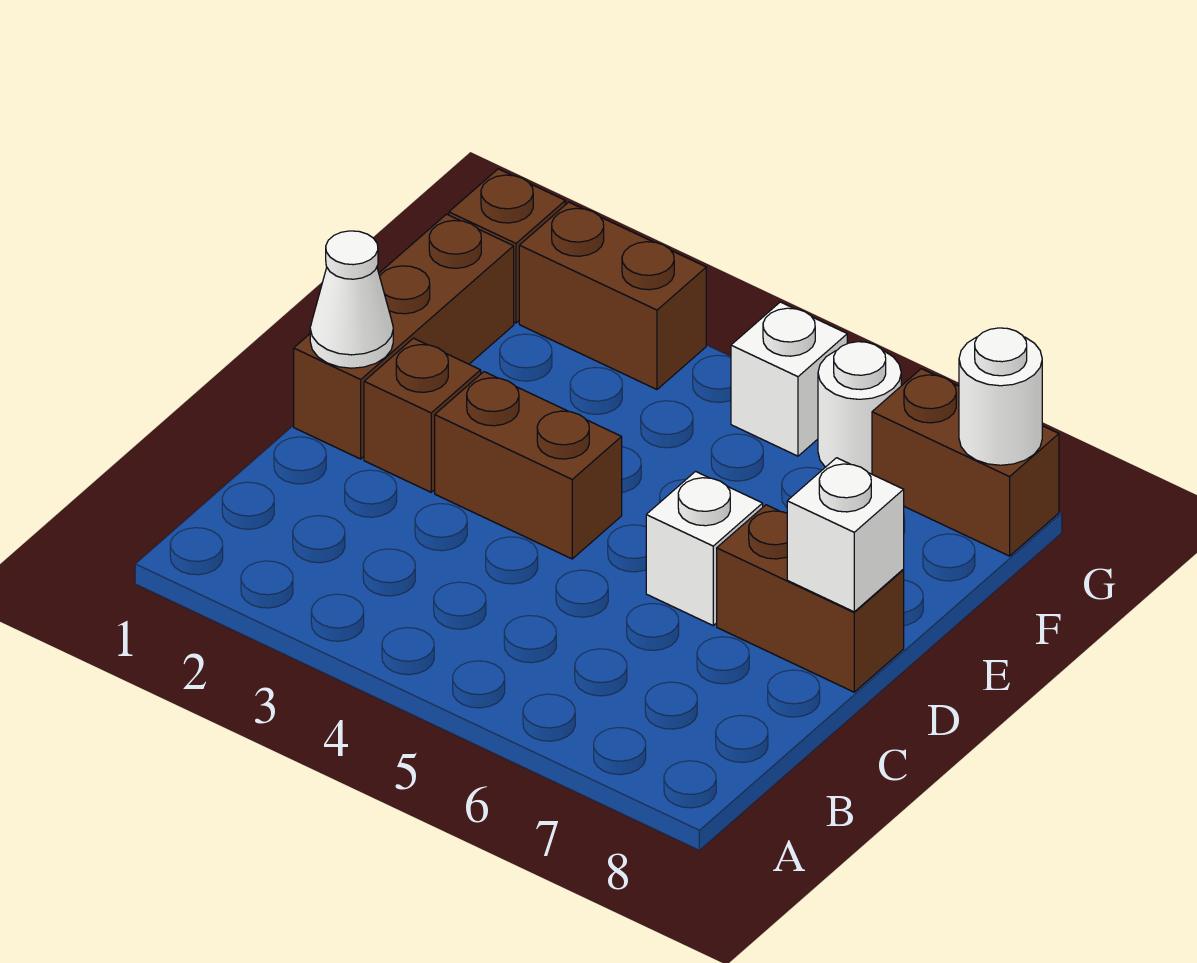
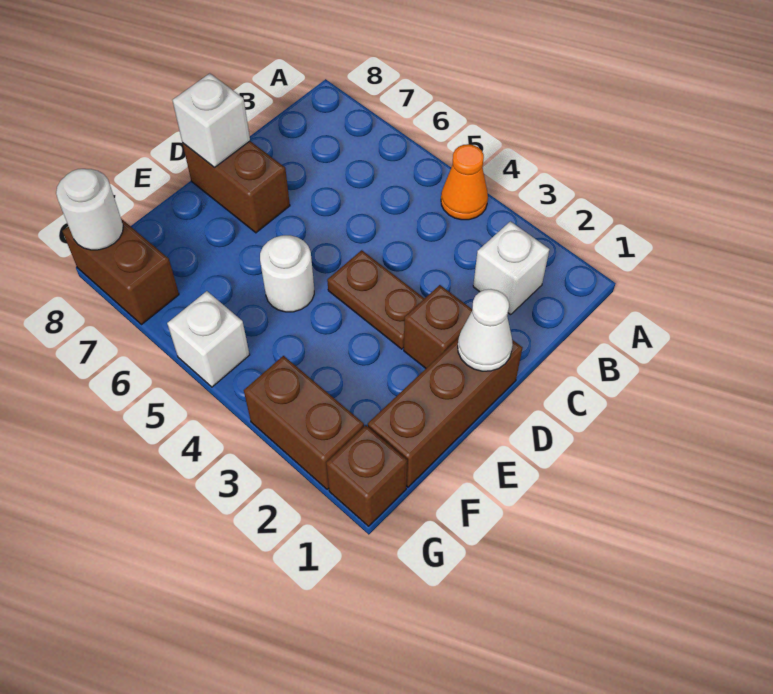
none -> orange cone A4 level 1
brown brick D3:D4 level 1 -> brown plate D3:D4 level 1
white brick D6 level 1 -> white brick B2 level 1
white round brick G6 level 1 -> white round brick E5 level 1

